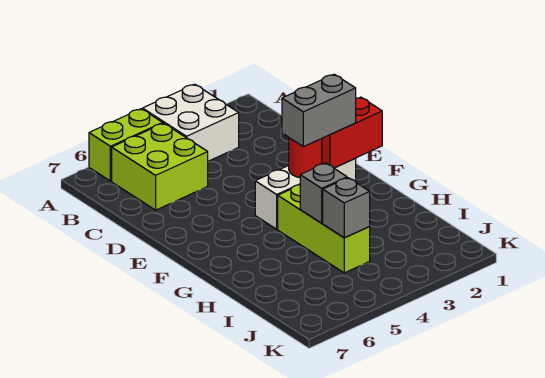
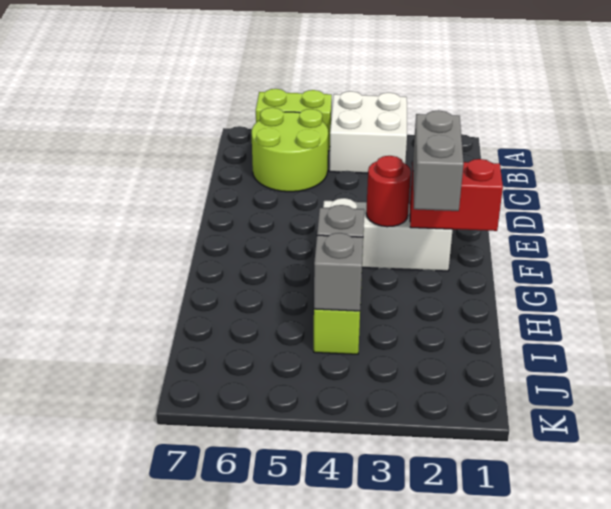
lime brick B5:C6 level 1 -> lime round brick B5:C6 level 1
grey brick F2:F3 level 3 -> grey brick F2:G2 level 3

